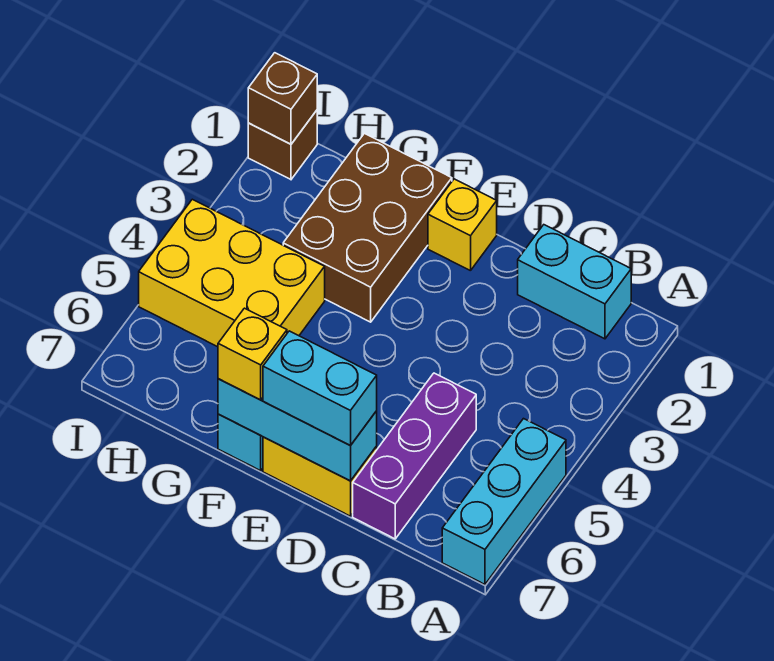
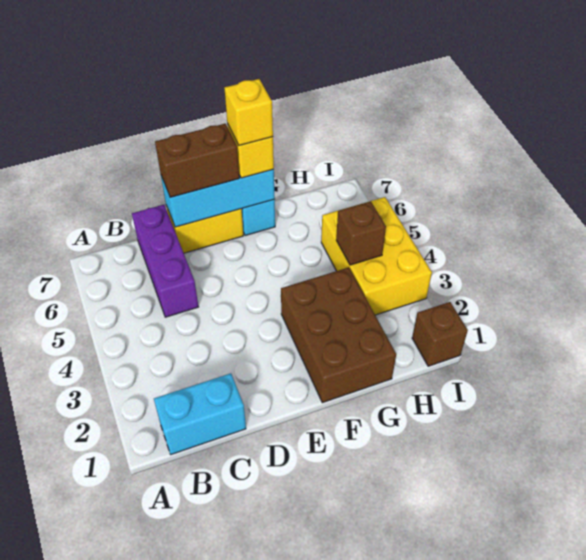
cyan brick A5:A7 level 1 -> none
cyan brick D7:E7 level 3 -> brown brick D7:E7 level 3
yellow brick E1 level 1 -> yellow brick F7 level 4
yellow brick G4:I5 level 1 -> yellow brick H3:I5 level 1
brown brick I1 level 2 -> brown brick H4 level 2

